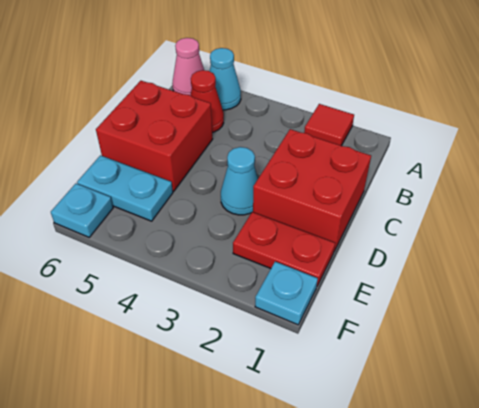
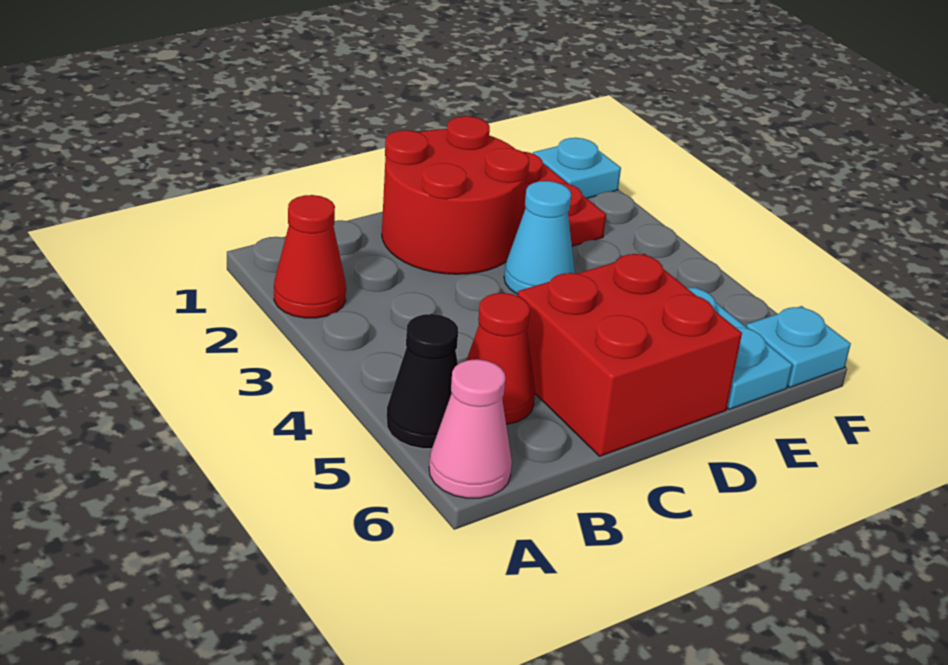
red tile A2 level 1 -> red cone A2 level 1
cyan cone A5 level 1 -> black cone A5 level 1
red brick C1:D2 level 1 -> red round brick C1:D2 level 1

